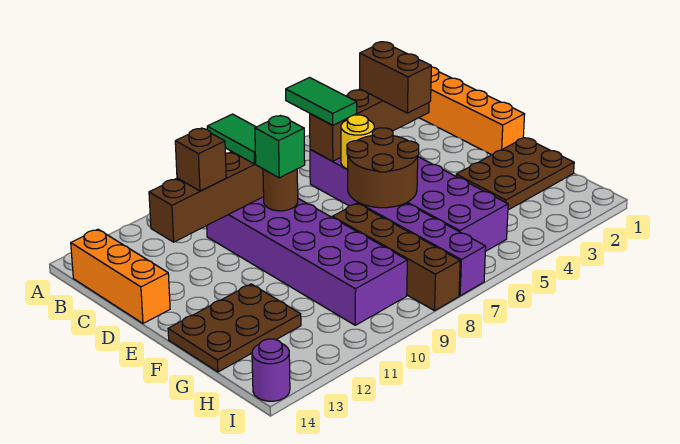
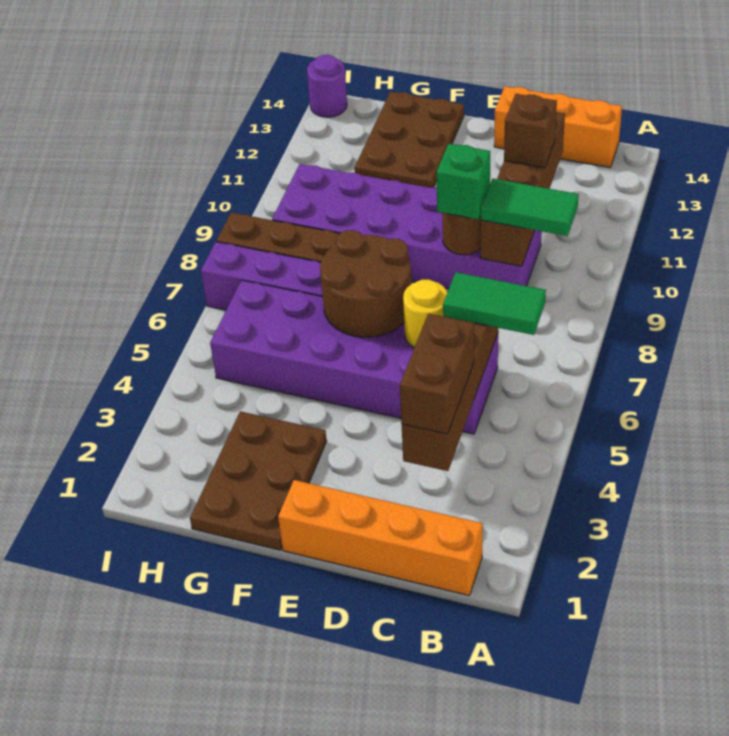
brown brick C4:D4 level 3 -> brown brick C3:C4 level 3

